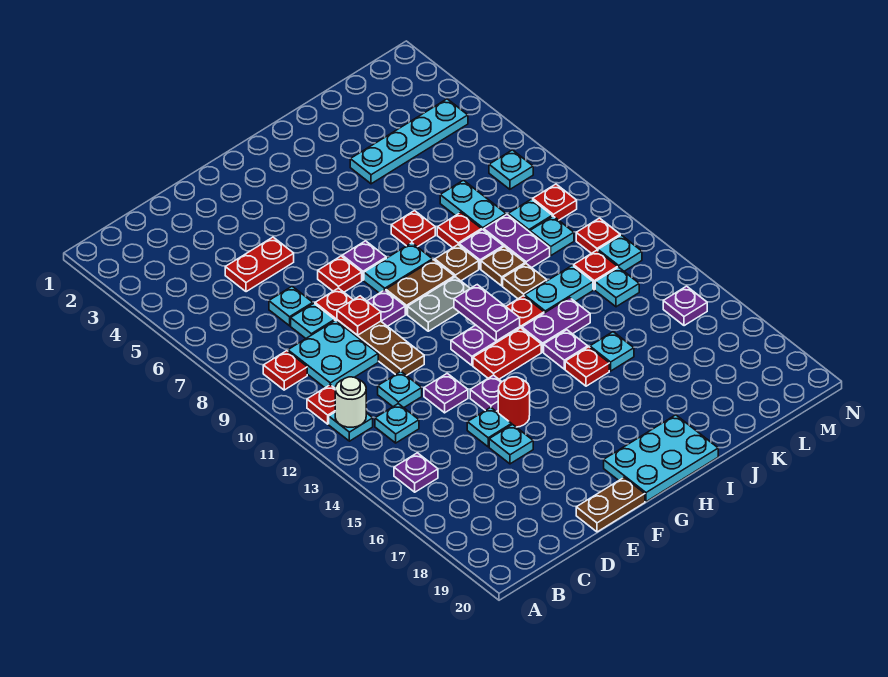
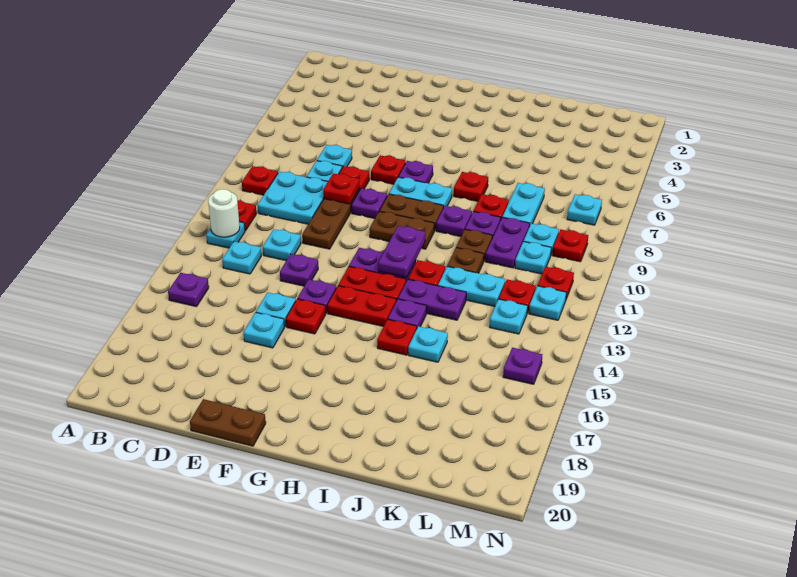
red plate D5:E5 level 1 -> red plate G14:H14 level 1
red round brick F15 level 1 -> red plate F15 level 1
grey plate G10:H10 level 1 -> brown plate G10:H10 level 1
cyan plate G19:I20 level 1 -> none
brown plate I9 level 1 -> purple plate I9 level 1
cyan plate J4:M4 level 1 -> none

